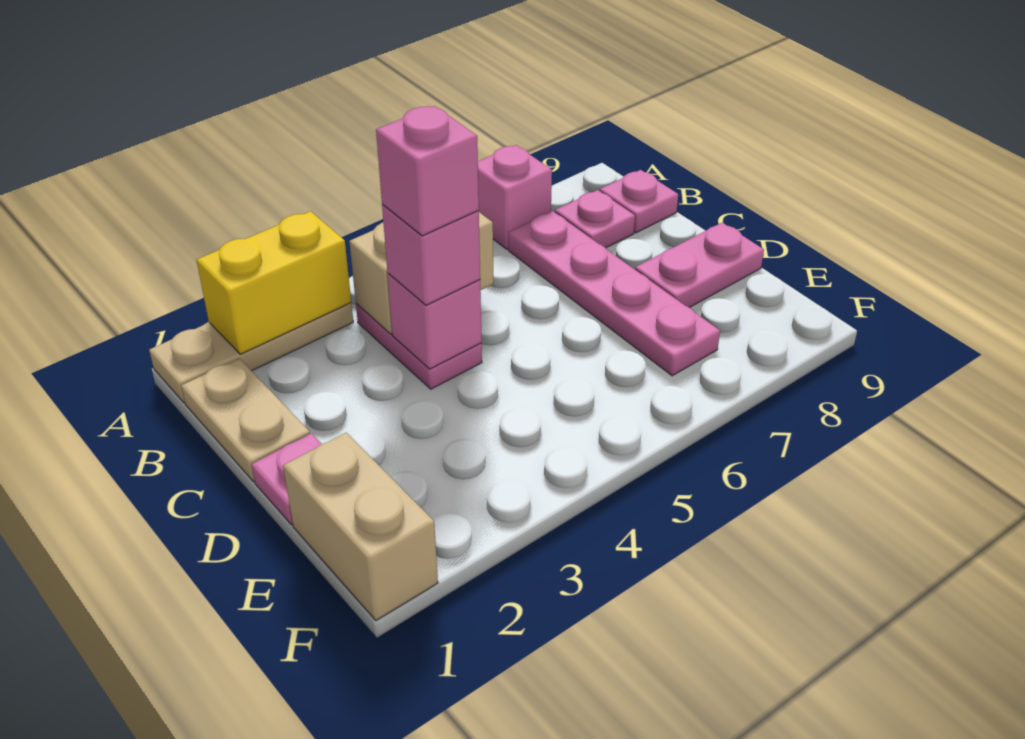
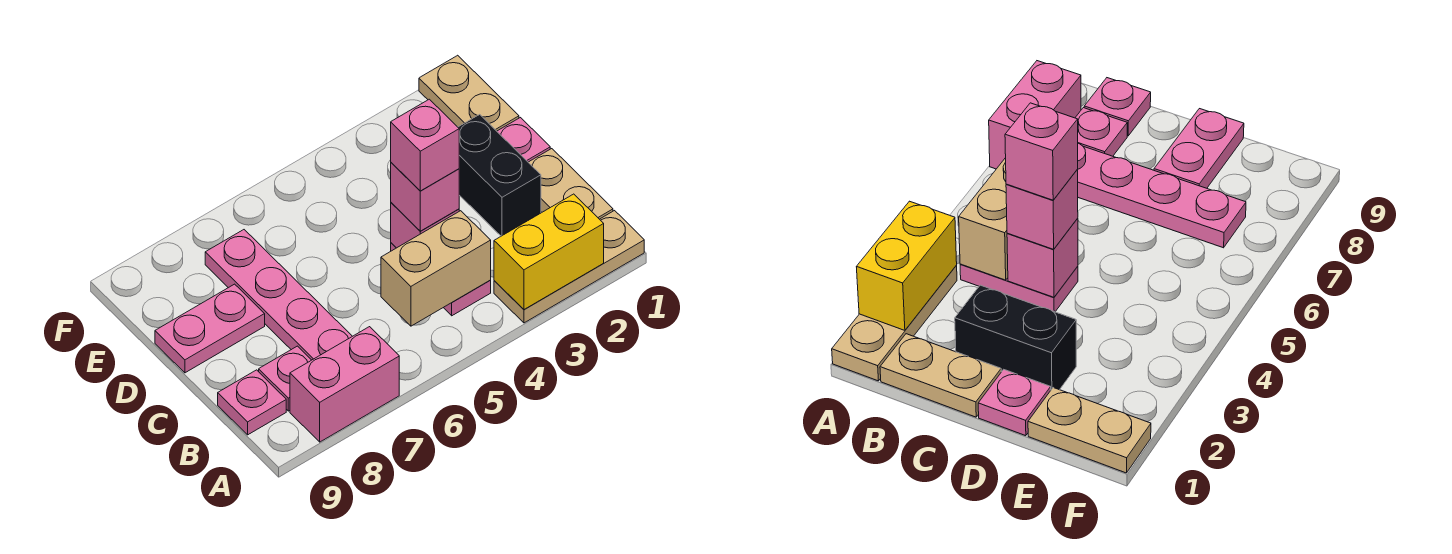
pink brick A7 level 1 -> pink brick A7:A8 level 1
none -> black brick C2:D2 level 1
tan brick E1:F1 level 1 -> tan plate E1:F1 level 1

